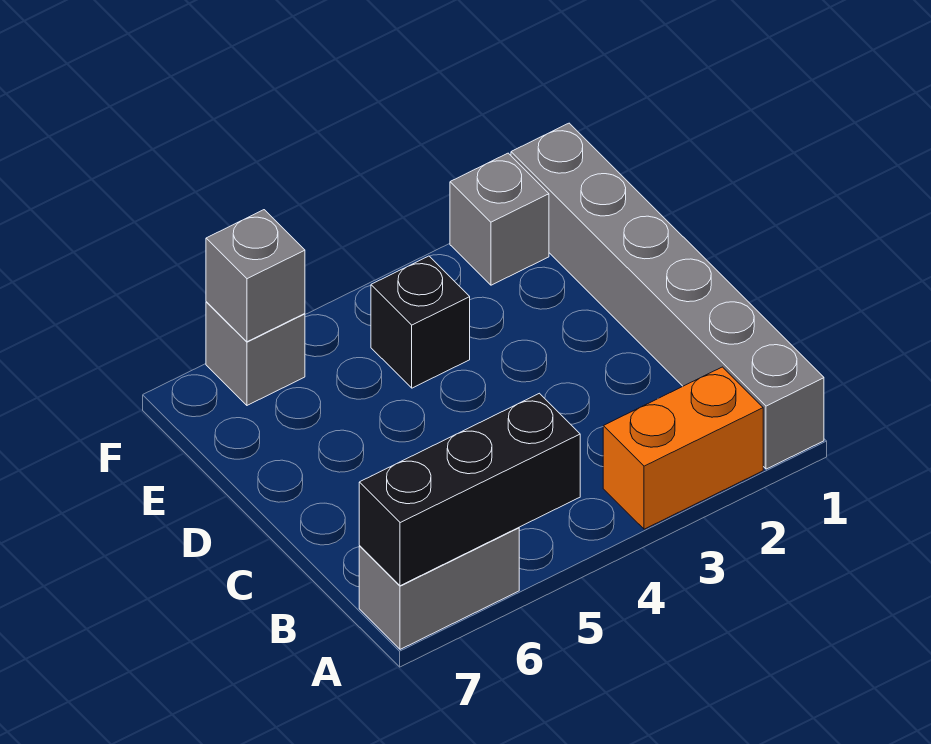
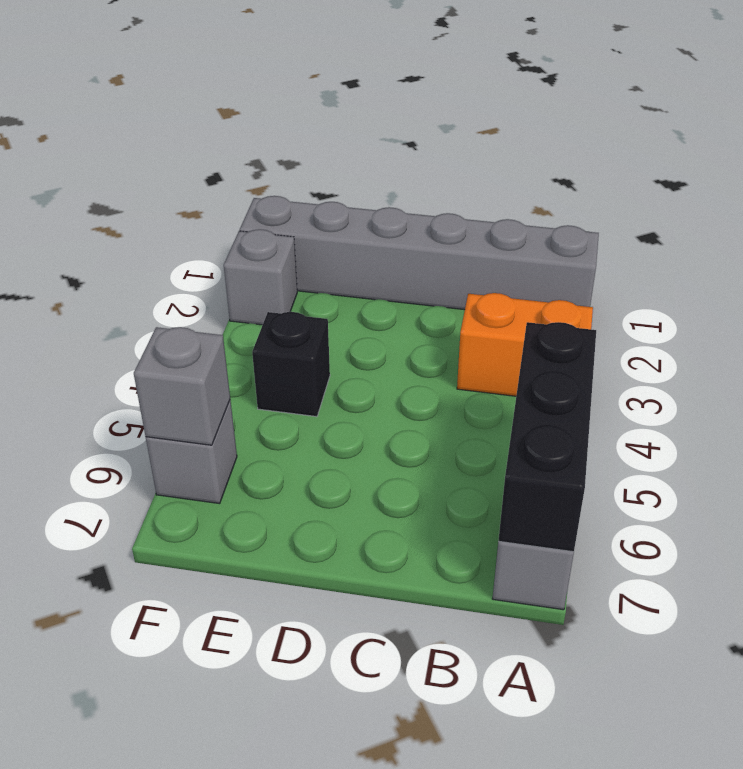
orange brick A2:A3 level 1 -> orange brick A3:B3 level 1

